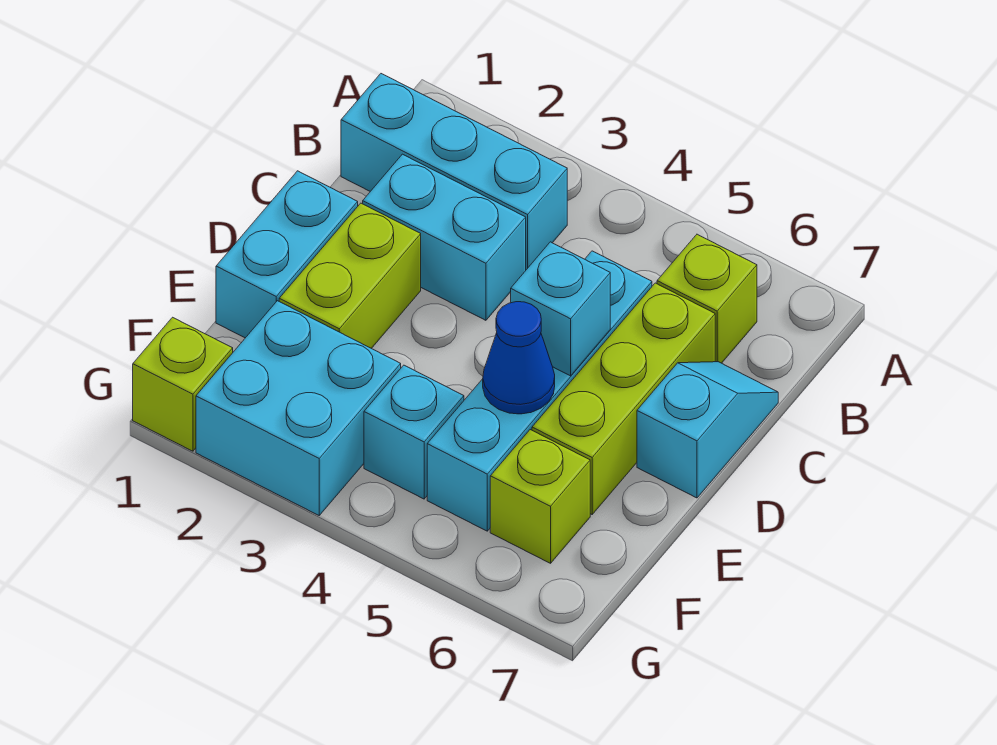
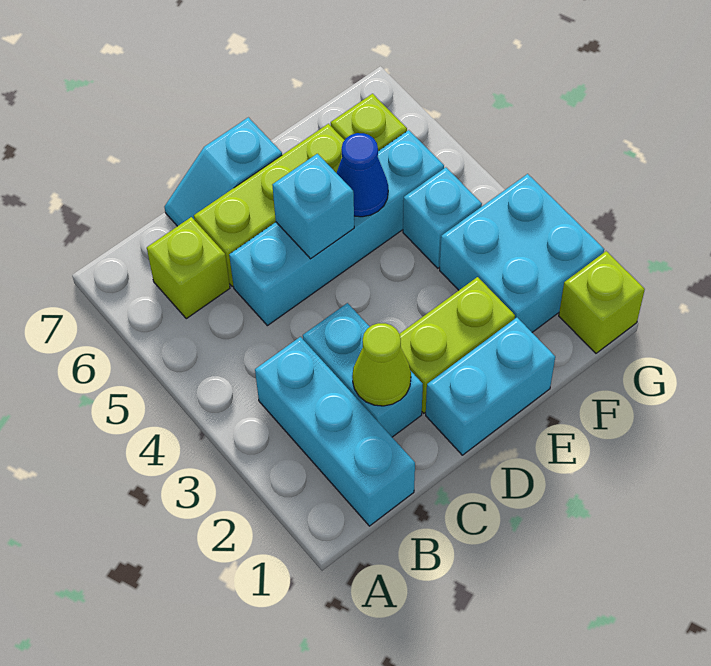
none -> lime cone C2 level 2

